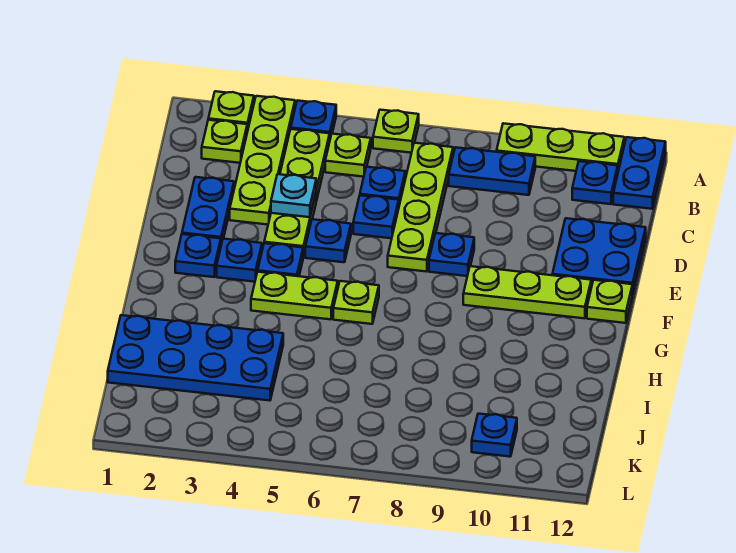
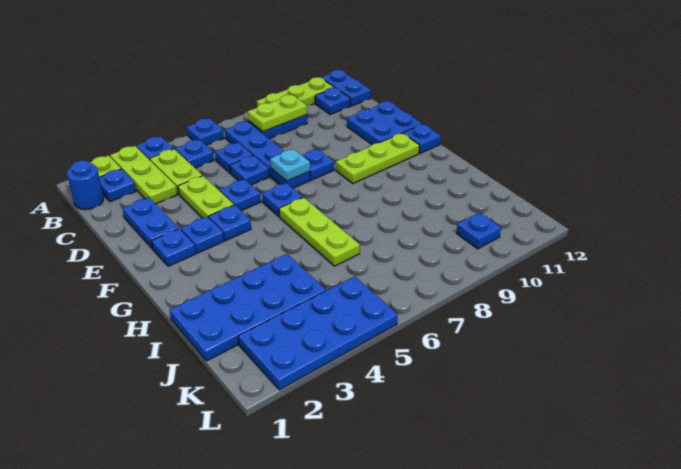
lime plate A3:D3 level 1 -> lime plate A3:C3 level 1
lime plate A6 level 1 -> blue plate A6 level 1
none -> blue round brick B1 level 1
lime plate B2 level 1 -> blue plate B2 level 1
lime plate B5 level 1 -> blue plate B5 level 1
lime plate B7:E7 level 1 -> blue plate B7:E7 level 1
cyan plate D4 level 2 -> cyan plate E7 level 2
none -> blue plate F6 level 1
lime plate F12 level 1 -> blue plate F12 level 1
lime plate G4:G5 level 1 -> lime plate B8:B9 level 2
lime plate G6 level 1 -> lime plate G6:I6 level 1
none -> blue plate K2:L5 level 1

